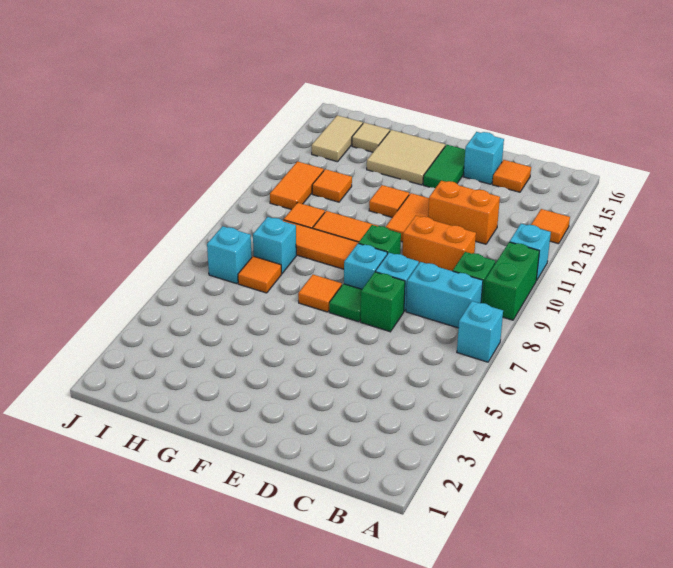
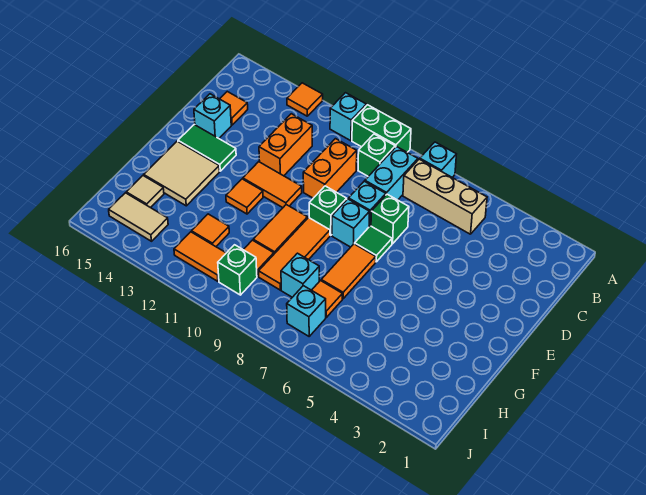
none -> tan brick B5:B7 level 1
orange tile F7 level 1 -> orange tile F7:G7 level 1
none -> green brick I10 level 1

